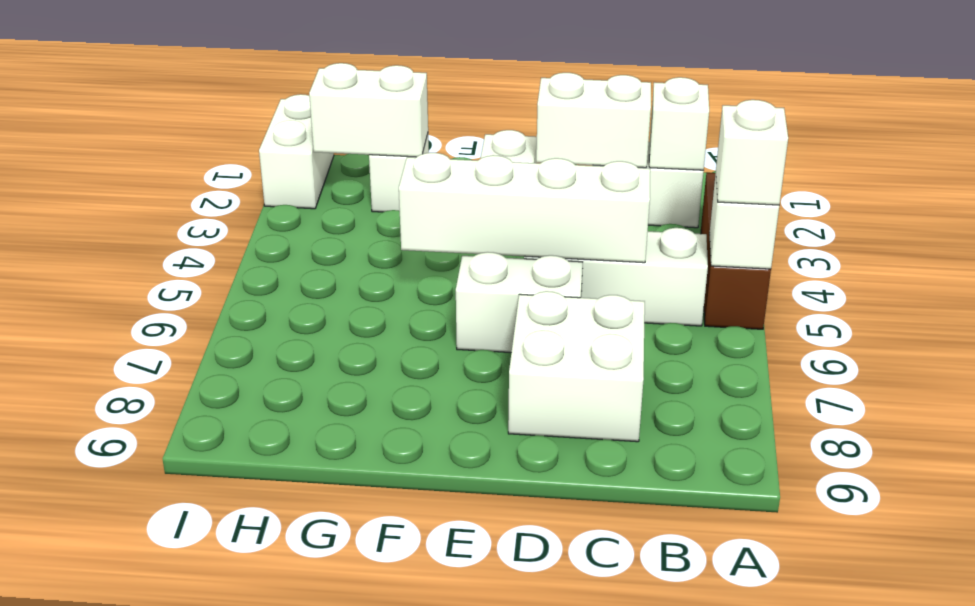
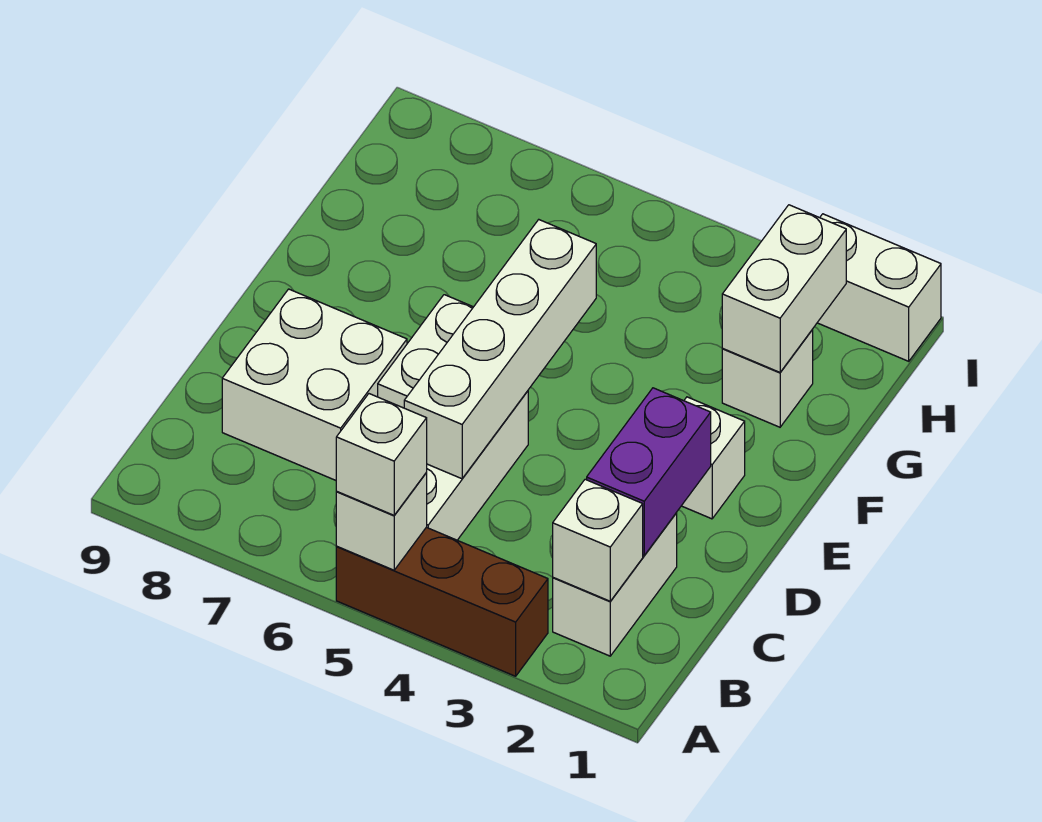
white brick C2:D2 level 2 -> purple brick C2:D2 level 2

